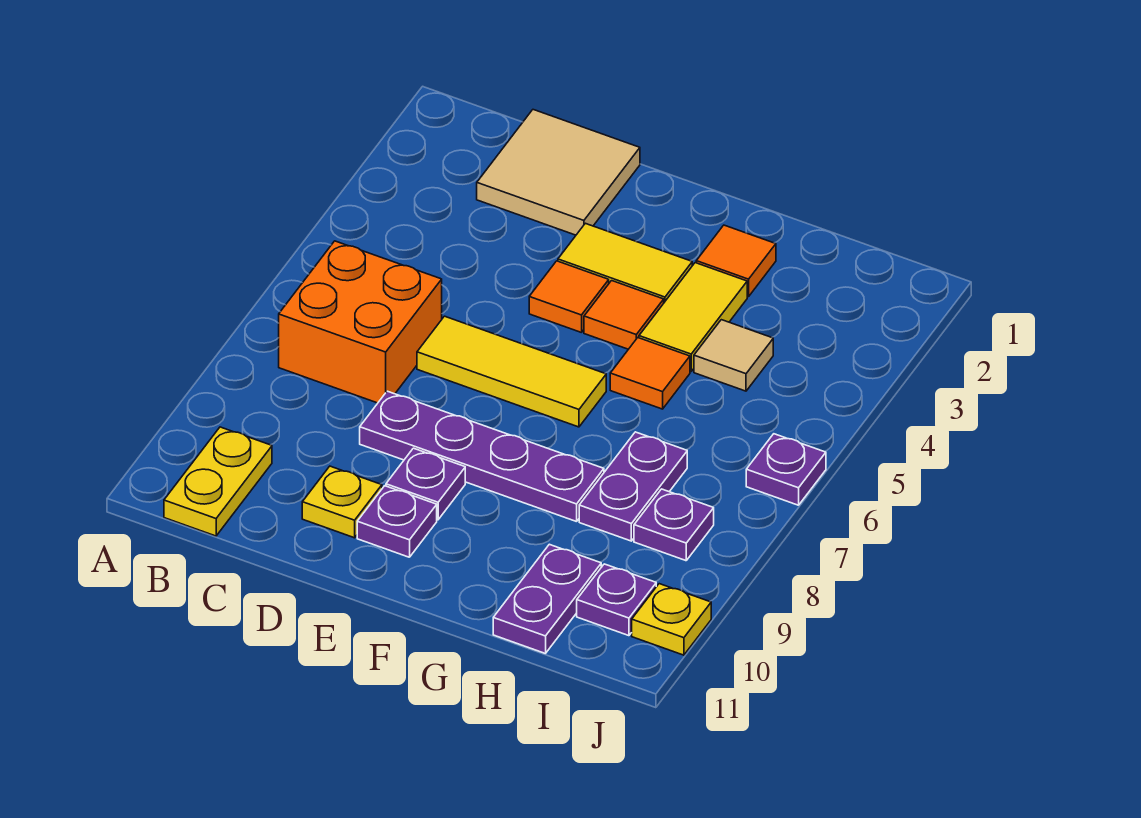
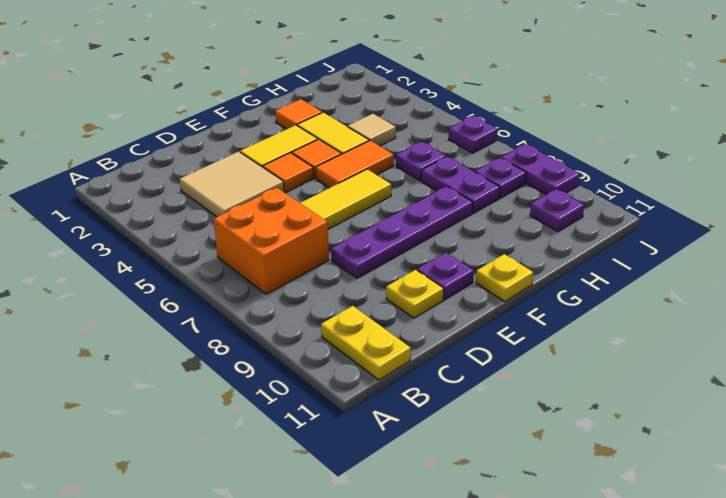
tan tile C1:D2 level 1 -> tan tile C3:D4 level 1
purple plate E9 level 1 -> purple plate H6 level 1
orange tile G5 level 1 -> orange tile F5:G5 level 1
purple plate H10:H11 level 1 -> purple plate J8:J9 level 1
yellow plate J10 level 1 -> yellow plate F11 level 1

